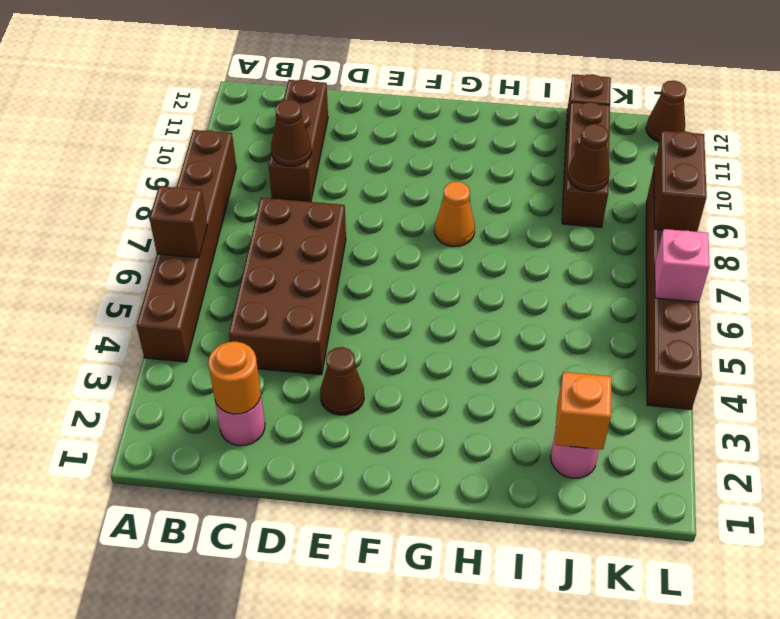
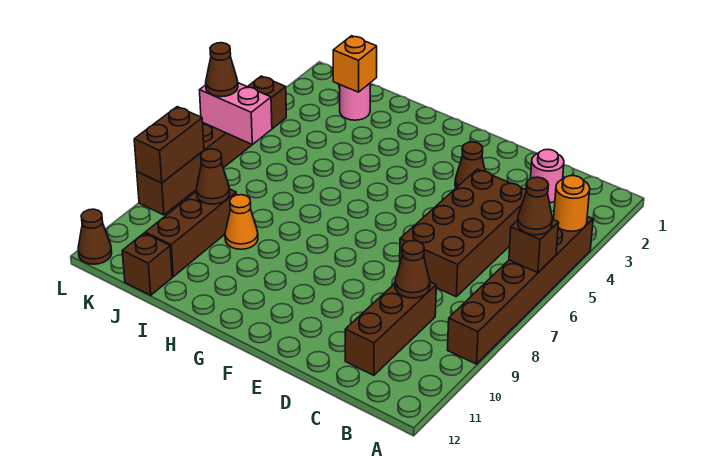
none -> brown cone A6 level 3
orange round brick C2 level 2 -> orange round brick A4 level 2
orange cone G8 level 1 -> orange cone I9 level 1
pink brick L6 level 2 -> pink brick K6:L6 level 2
none -> brown cone L6 level 3

